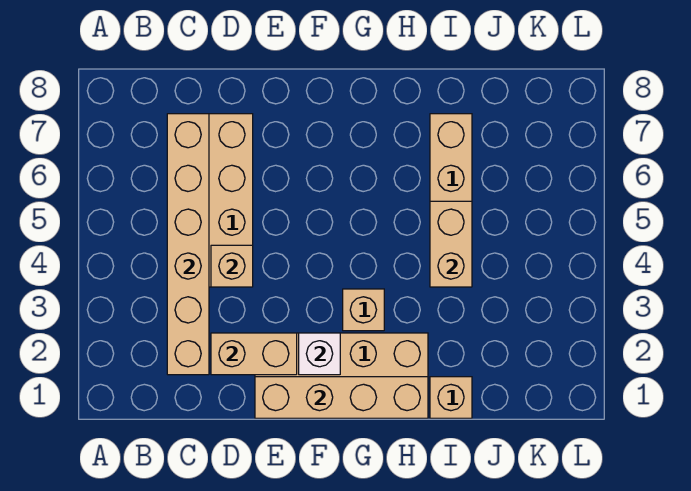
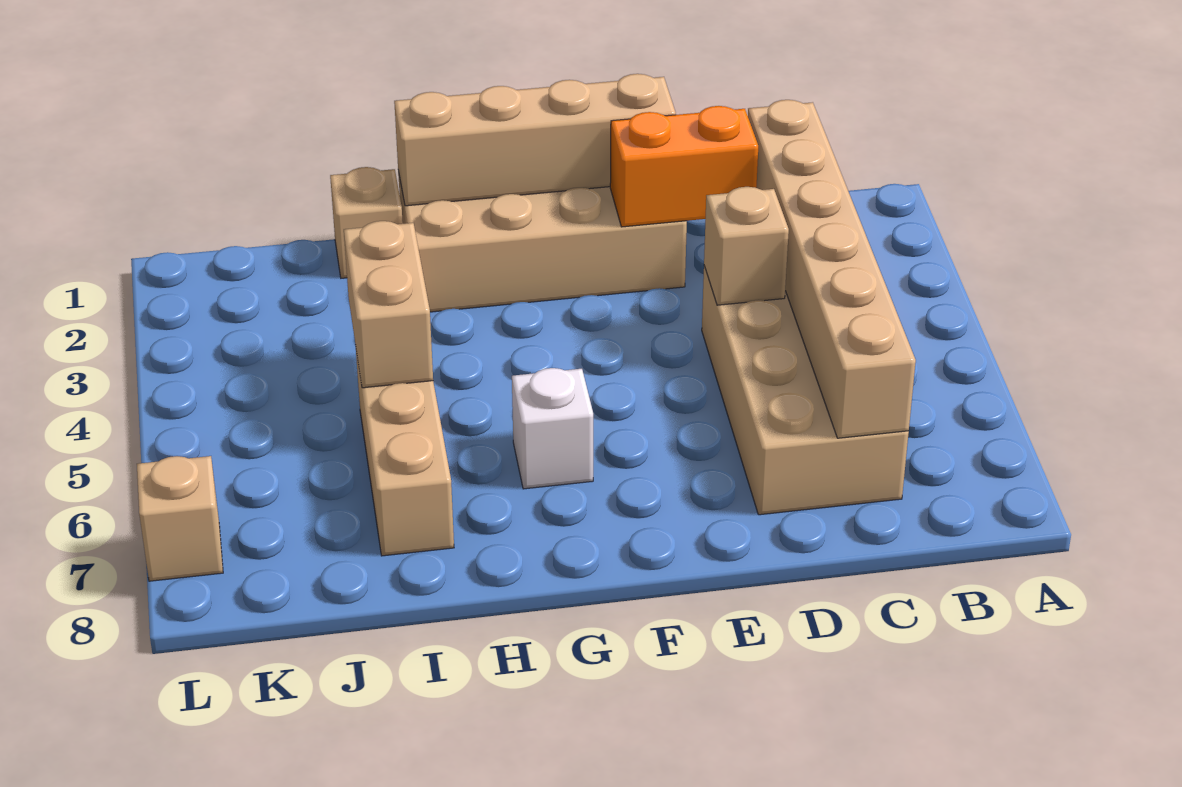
tan brick D2:E2 level 2 -> orange brick D2:E2 level 2
white brick F2 level 2 -> white brick G6 level 1
tan brick G3 level 1 -> tan brick L7 level 1

